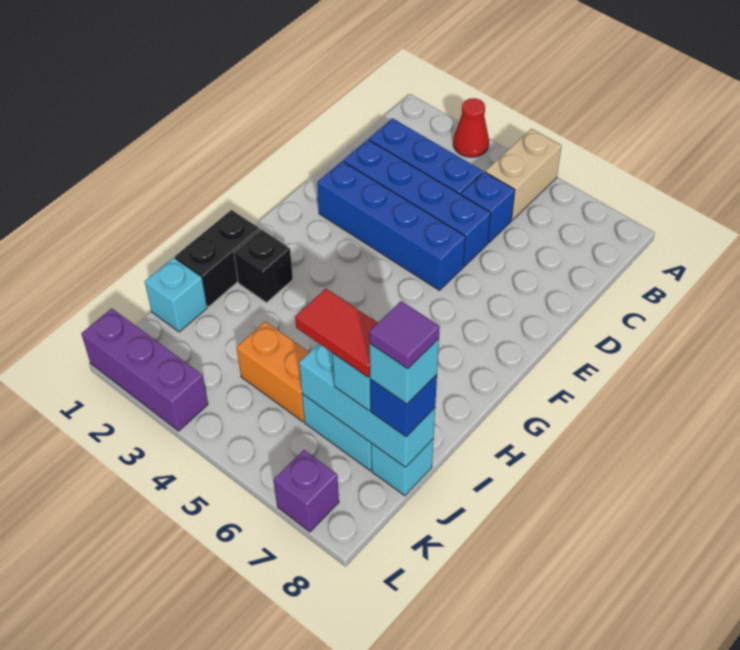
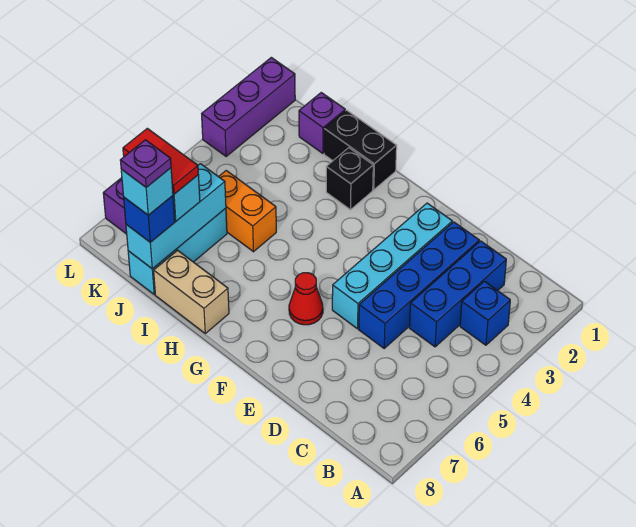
red cone A3 level 1 -> red cone F6 level 1
tan brick A5:B5 level 1 -> tan brick H8:I8 level 1
blue brick C5 level 1 -> blue brick B3 level 1
blue brick E2:E5 level 1 -> cyan brick E2:E5 level 1
cyan brick J1 level 1 -> purple brick J1 level 1
orange brick J4:J5 level 1 -> orange brick I5:J5 level 1
red tile J6:J7 level 4 -> red tile J7:K7 level 4
purple tile J8 level 5 -> purple plate J8 level 5

